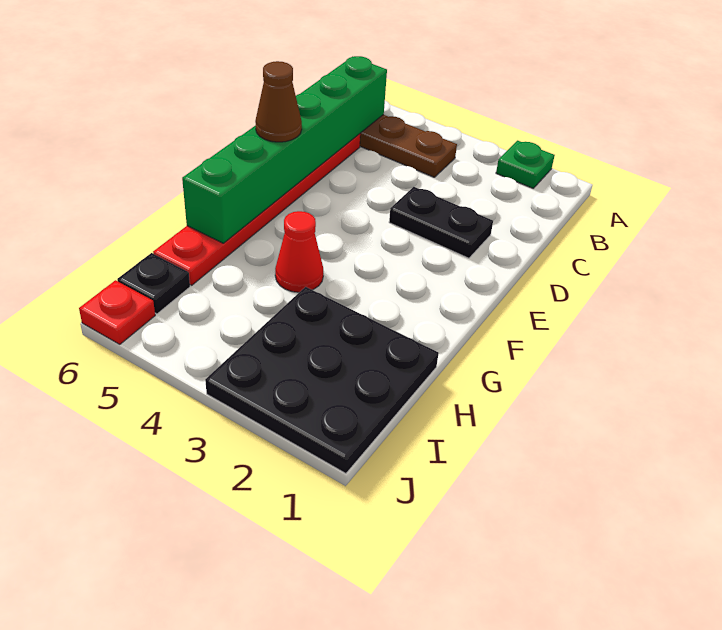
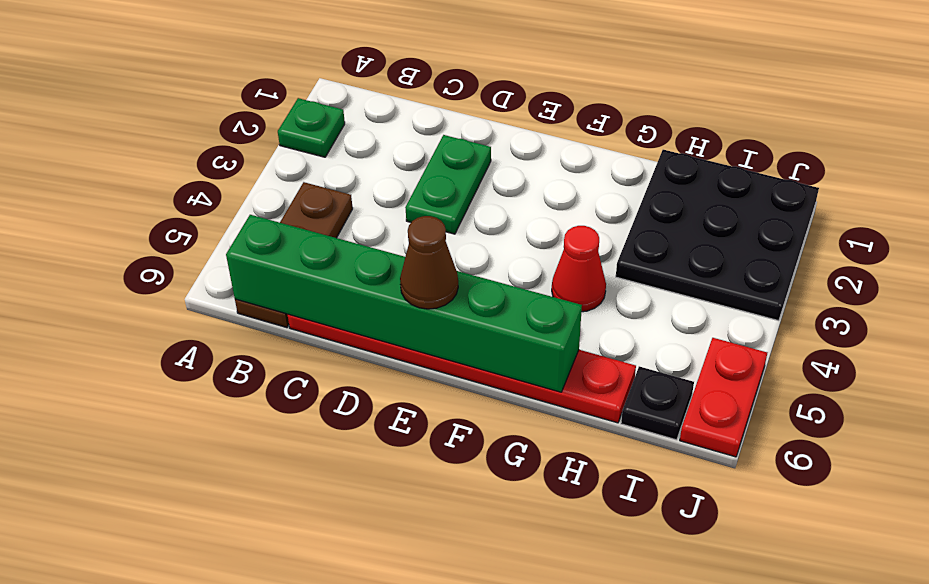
black plate D2:D3 level 1 -> green plate D2:D3 level 1
red plate J6 level 1 -> red plate J5:J6 level 1

